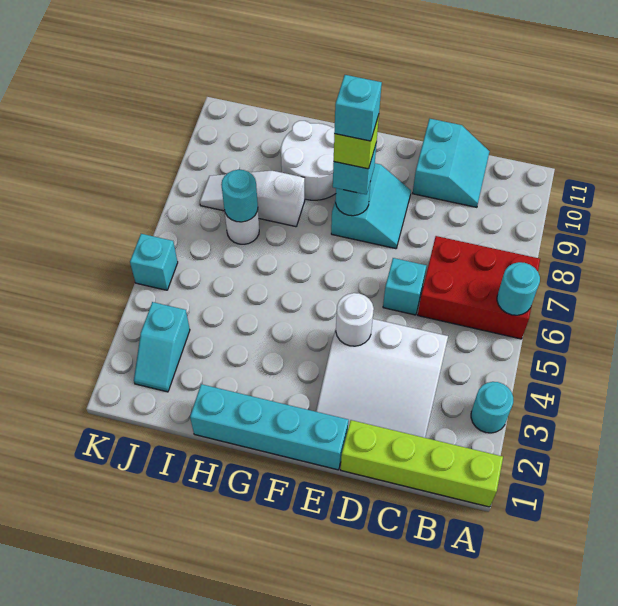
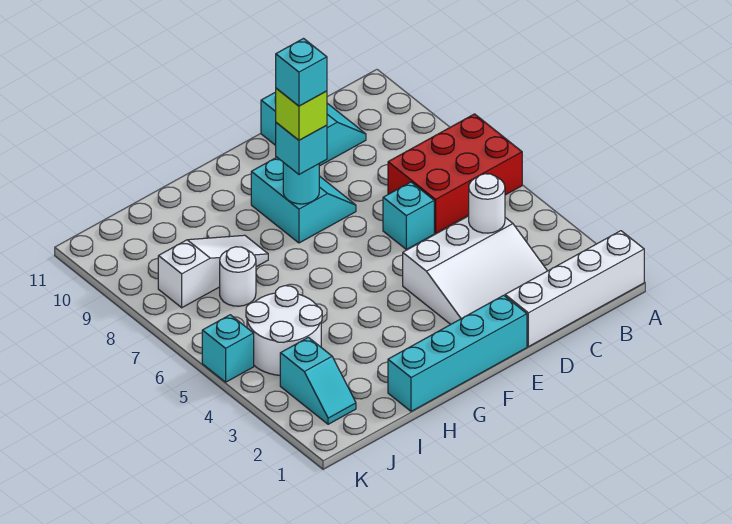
lime brick A1:D1 level 1 -> white brick A1:D1 level 1
cyan round brick A3 level 1 -> none
cyan round brick A6 level 2 -> none
white round brick E4 level 2 -> white round brick C4 level 2
white round brick G9:H10 level 1 -> white round brick I4:J5 level 1
white slope H8:J8 level 1 top H -> white slope H8:J8 level 1 top J
cyan round brick I7 level 2 -> none

